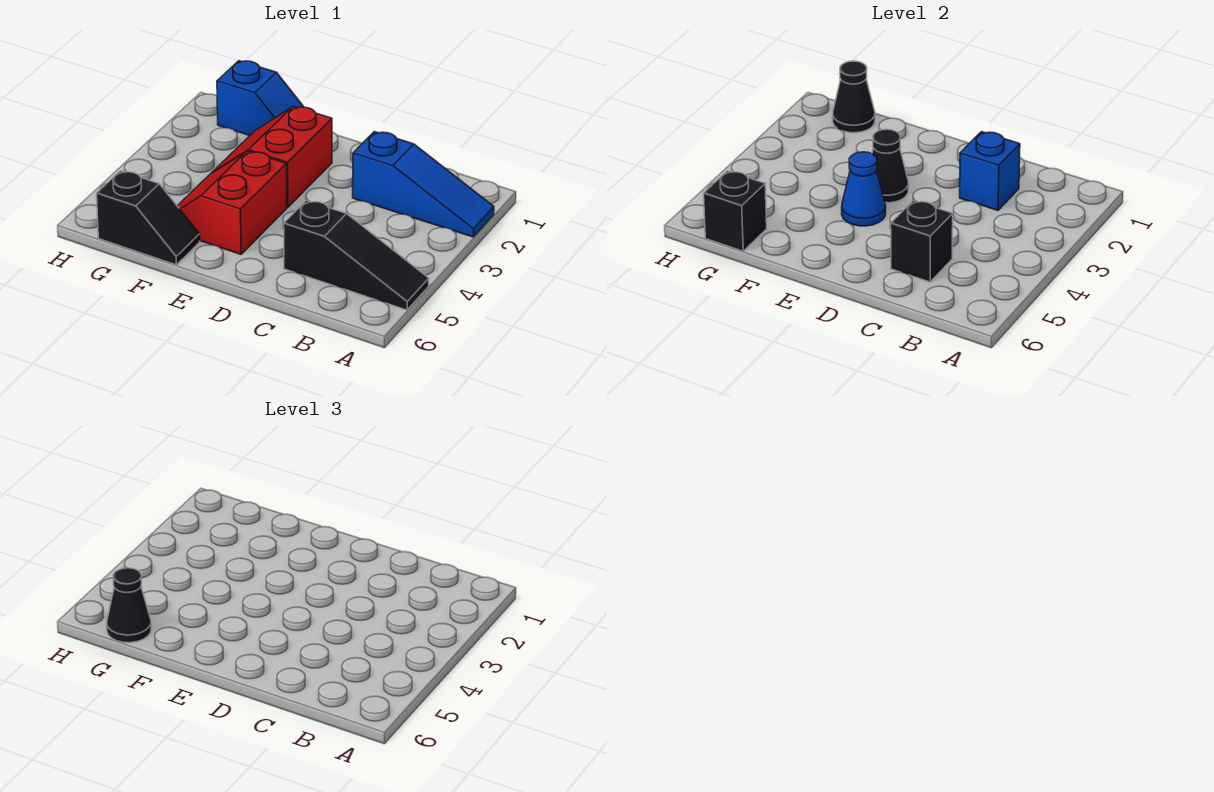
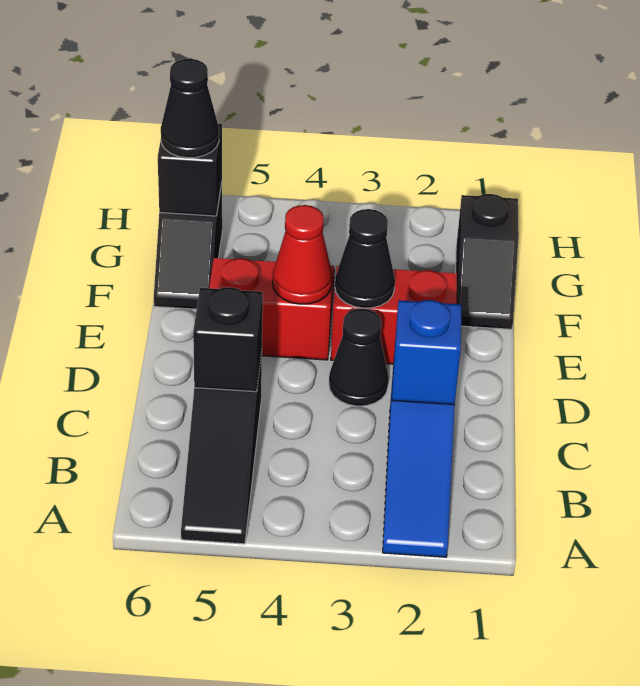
blue cone E4 level 2 -> red cone E4 level 2
blue slope F1:G1 level 1 top G -> black slope F1:G1 level 1 top G
black cone G1 level 2 -> black cone D3 level 1

